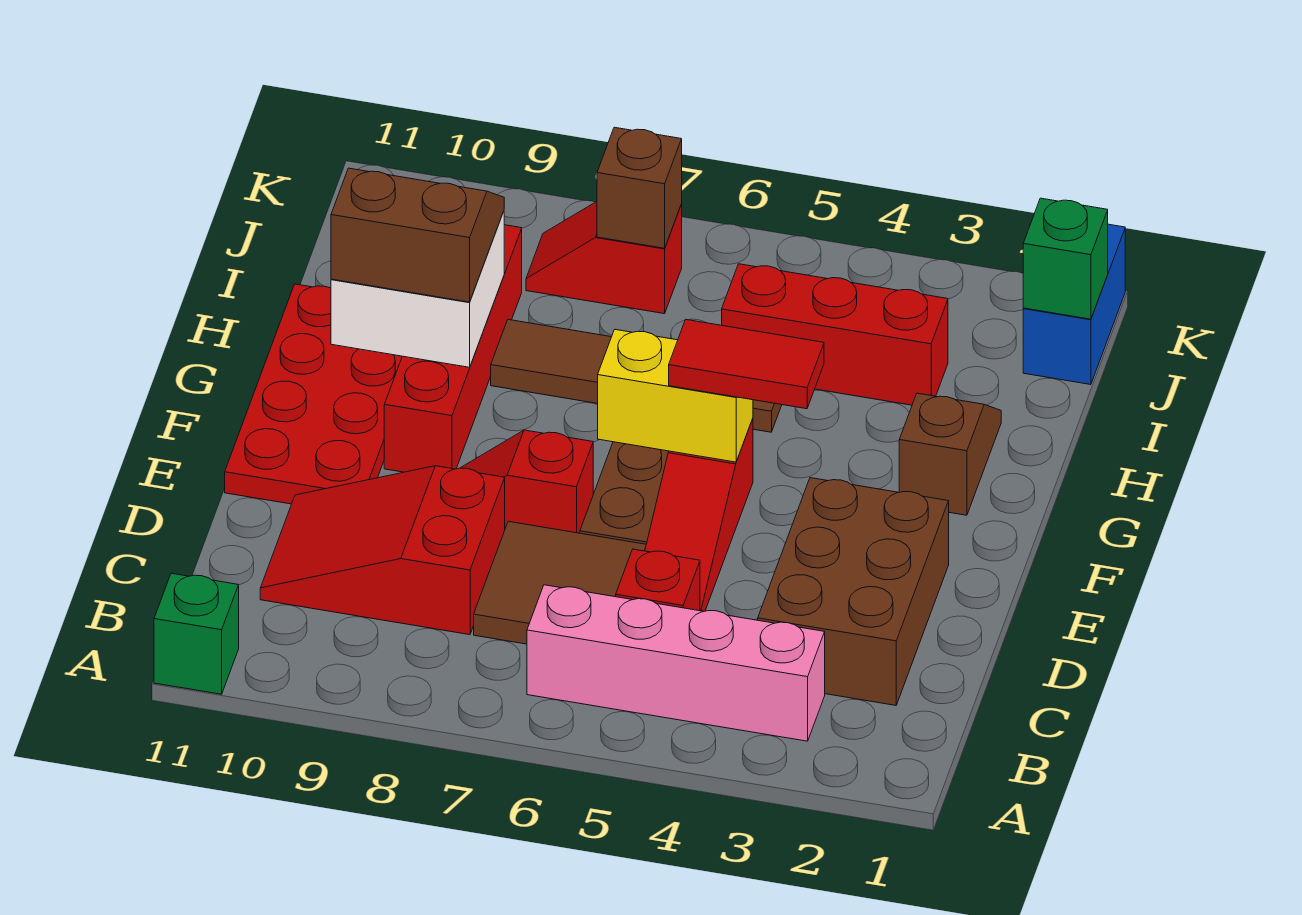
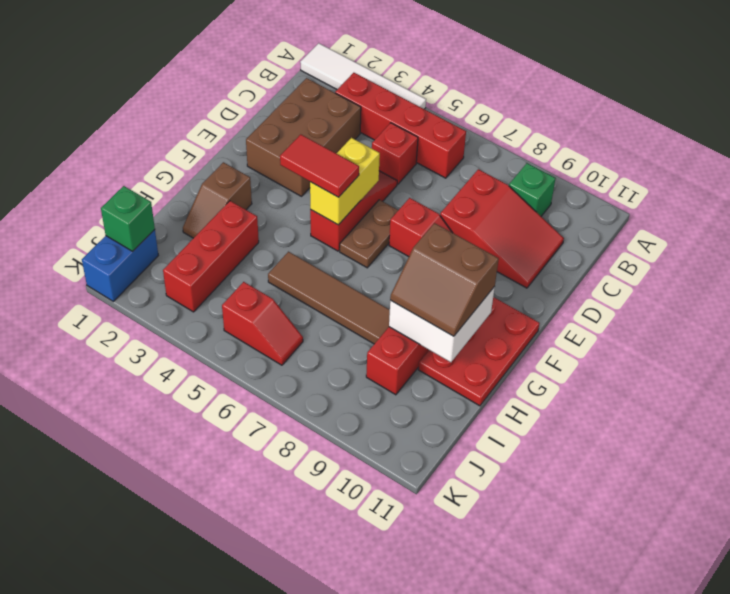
none -> white tile A1:A4 level 1
green brick A11 level 1 -> green brick B9 level 1
pink brick B3:B6 level 1 -> red brick B3:B6 level 1
brown tile C6:D7 level 1 -> none
red plate E10:H11 level 1 -> red plate F10:H11 level 1
yellow brick F5:F6 level 2 -> yellow brick E5:F5 level 2
red brick I3:I5 level 1 -> red brick H3:J3 level 1
red slope J7:J8 level 1 top 7 -> red slope J5:J6 level 1 top 5
brown brick J7 level 2 -> none

